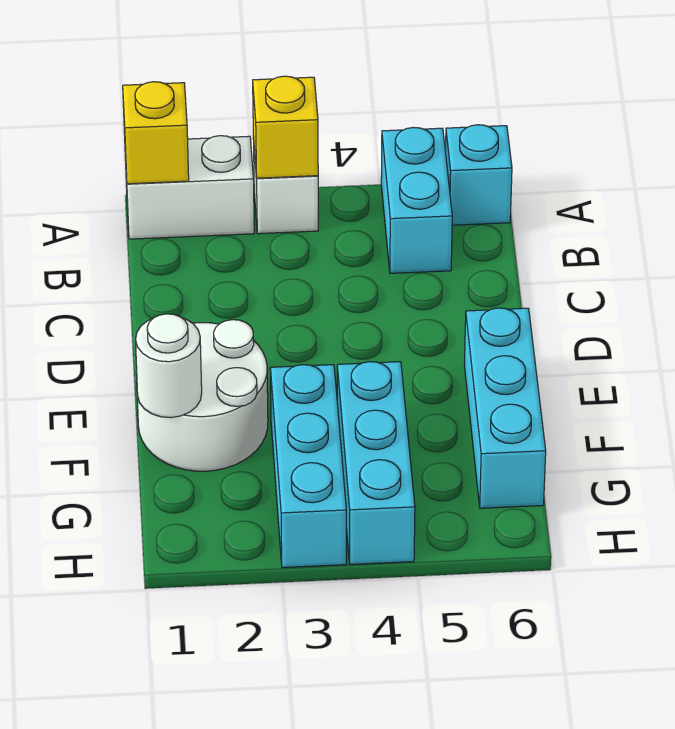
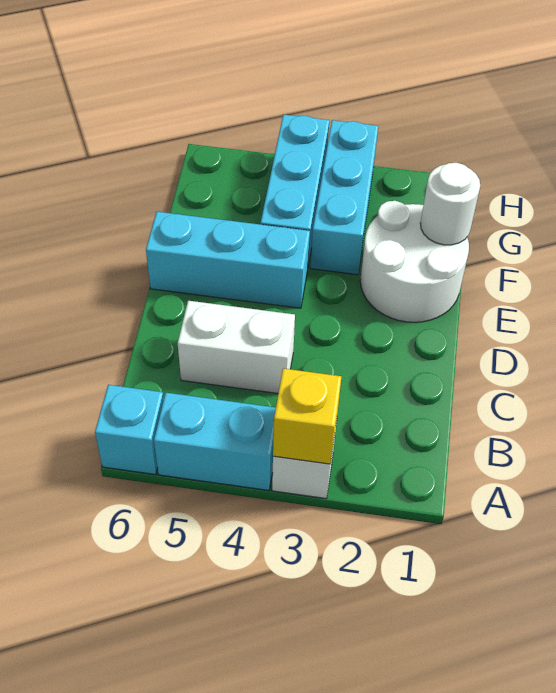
white brick A1:A2 level 1 -> white brick C4:C5 level 1
yellow brick A1 level 2 -> none
cyan brick A5:B5 level 1 -> cyan brick A4:A5 level 1
cyan brick E6:G6 level 1 -> cyan brick E4:E6 level 1

